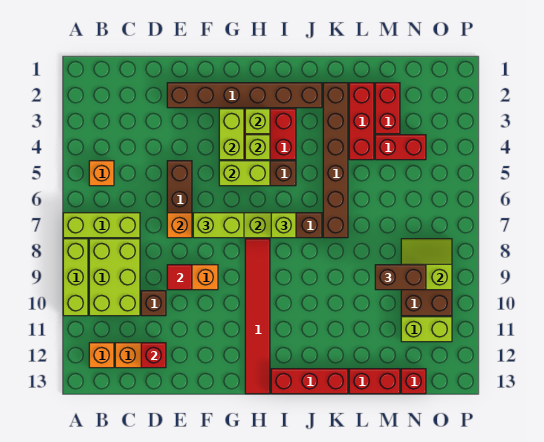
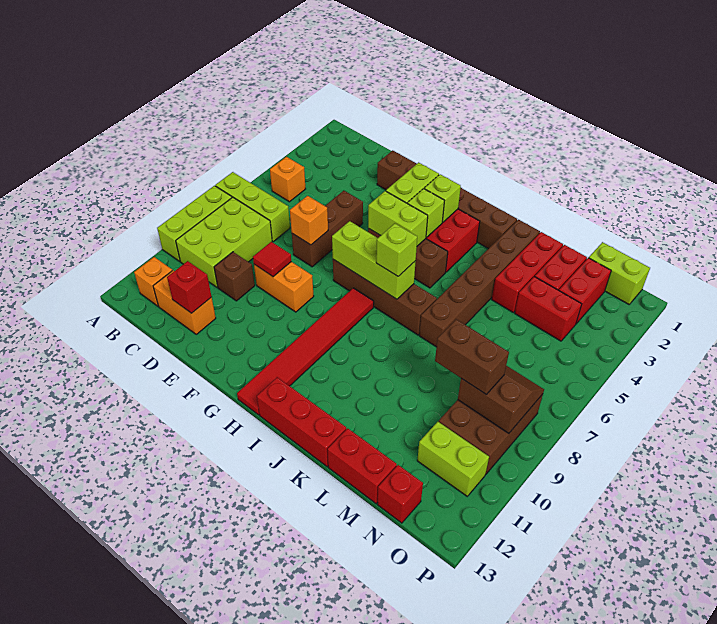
lime brick F7:G7 level 3 -> lime brick N1:O1 level 1
none -> red brick N2:N3 level 1
lime slope N8:O9 level 2 top 9 -> brown slope N8:O9 level 2 top 9

